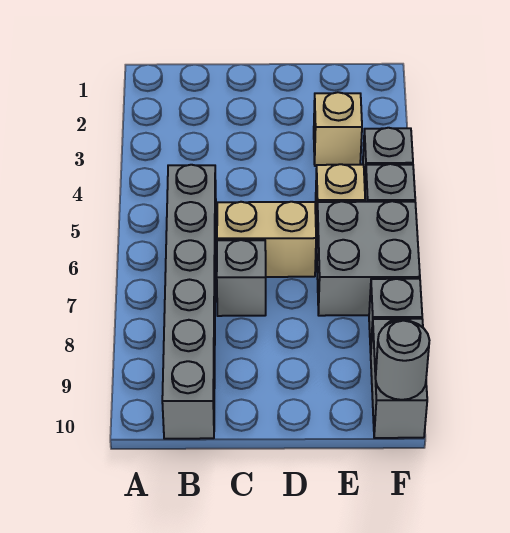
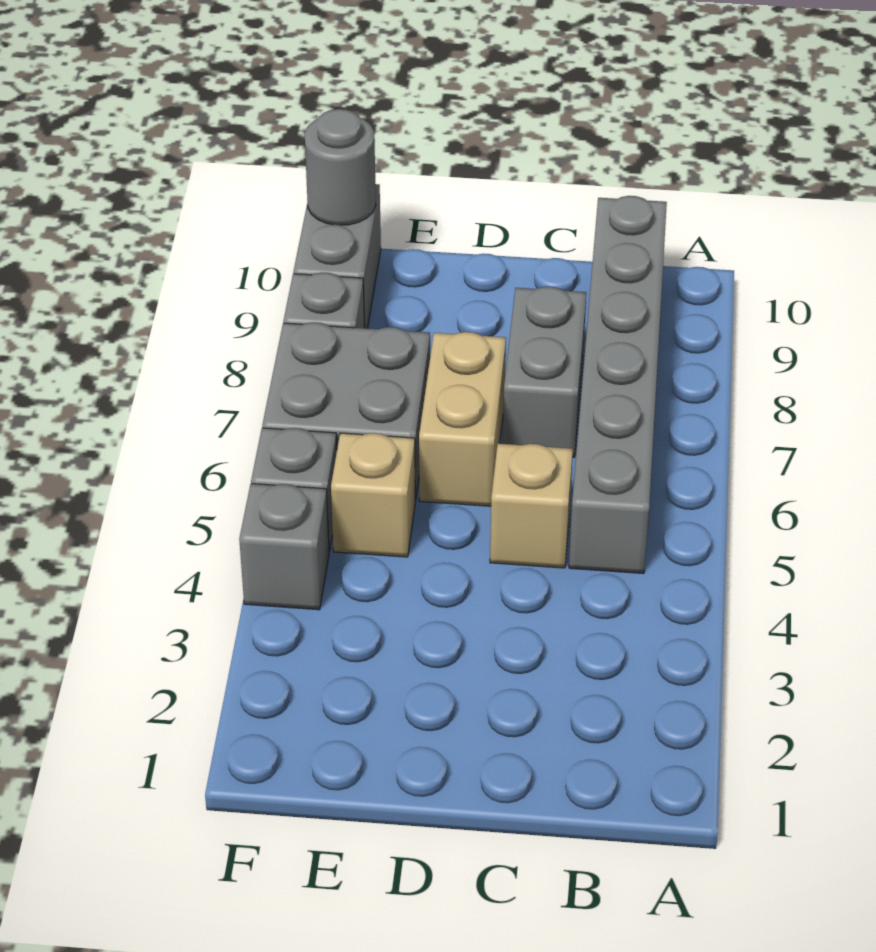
tan brick C6:D6 level 1 -> tan brick D6:D7 level 1
grey brick C7 level 1 -> grey brick C7:C8 level 1
tan brick E3 level 1 -> tan brick C5 level 1

